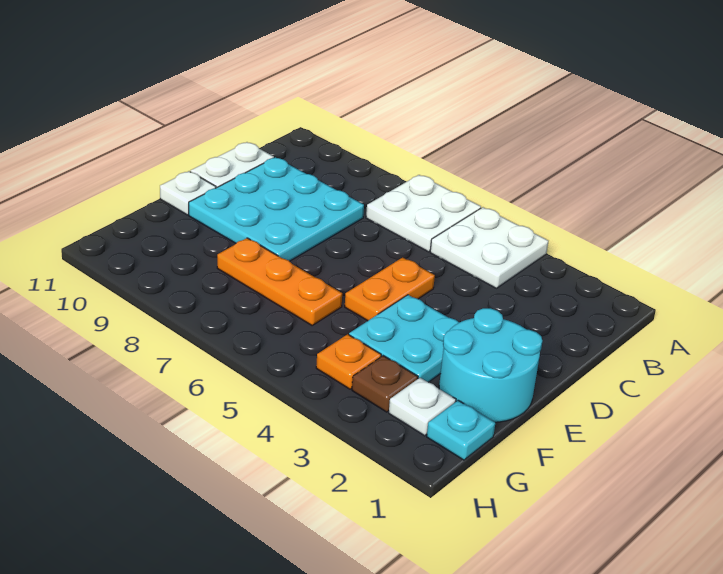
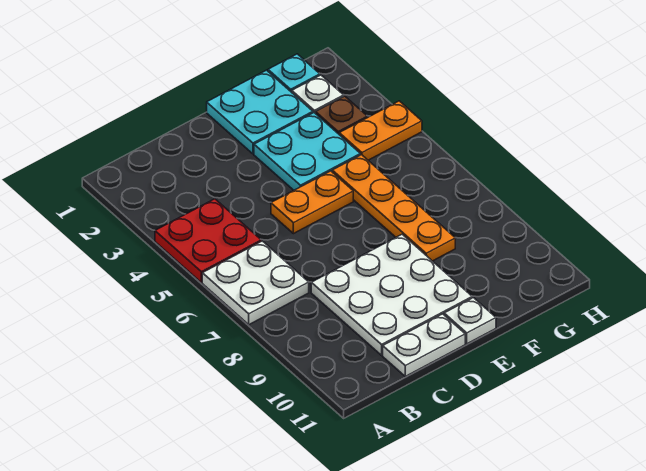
white plate A4:B5 level 1 -> red plate A4:B5 level 1
cyan plate C8:E10 level 1 -> white plate C8:E10 level 1
cyan round brick E1:F2 level 1 -> cyan plate E1:F2 level 1
orange plate F6:F8 level 1 -> orange plate F5:F8 level 1
orange plate G4 level 1 -> orange plate G4:H4 level 1

